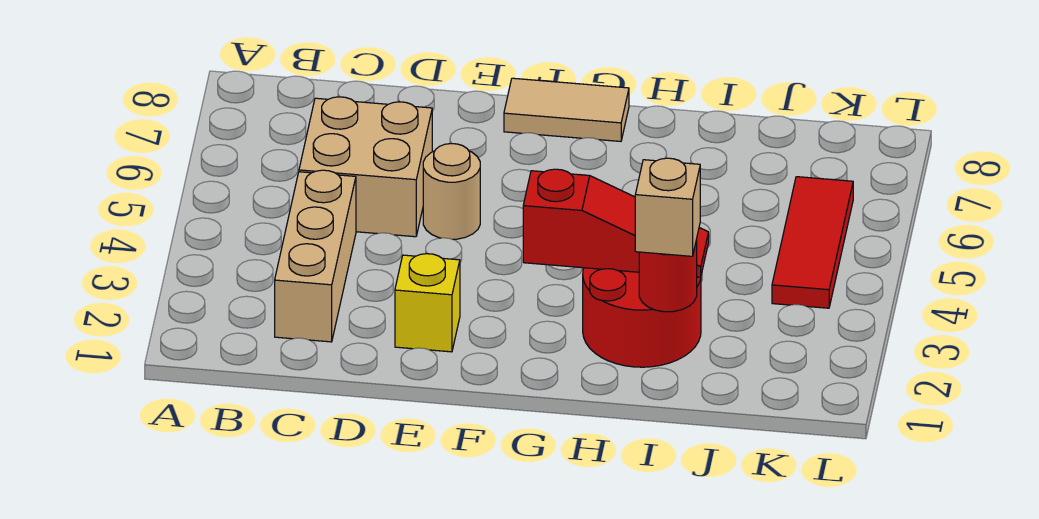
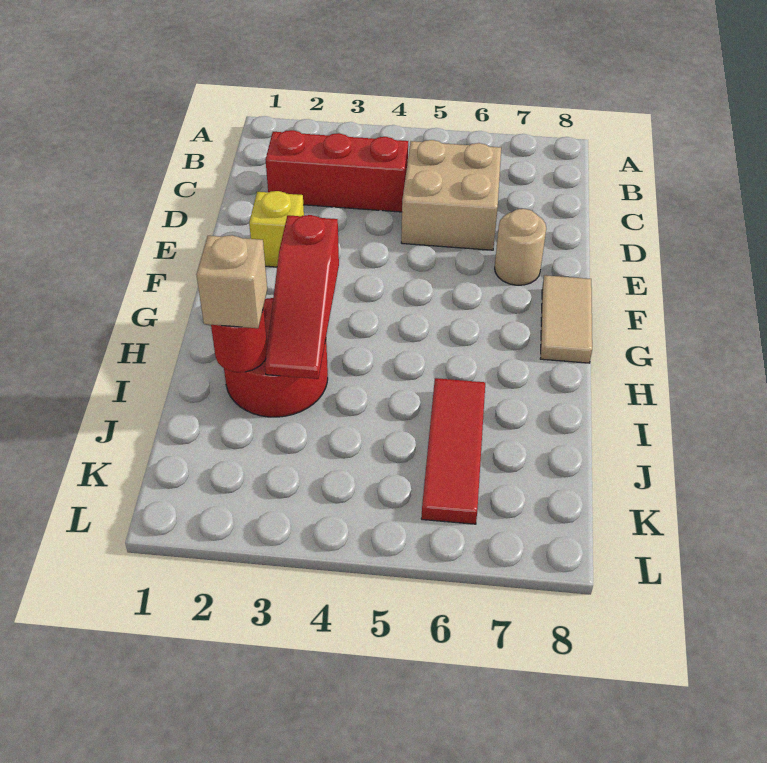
tan brick C2:C4 level 1 -> red brick C2:C4 level 1
tan round brick E5 level 1 -> tan round brick E7 level 1
red tile K4:K6 level 1 -> red tile I6:K6 level 1

